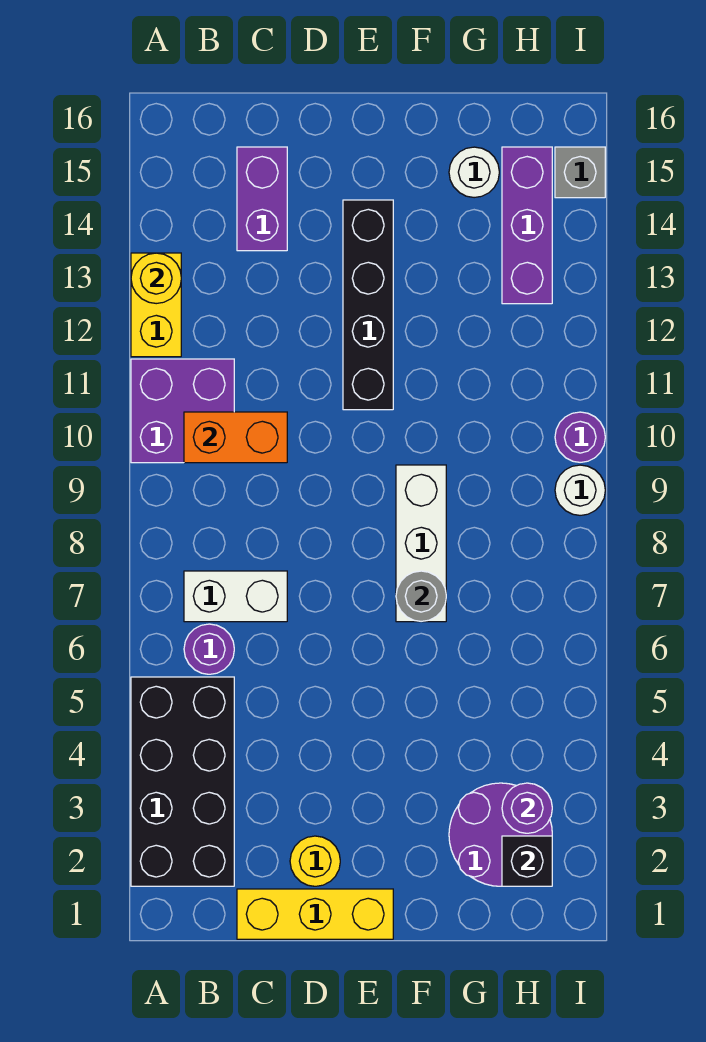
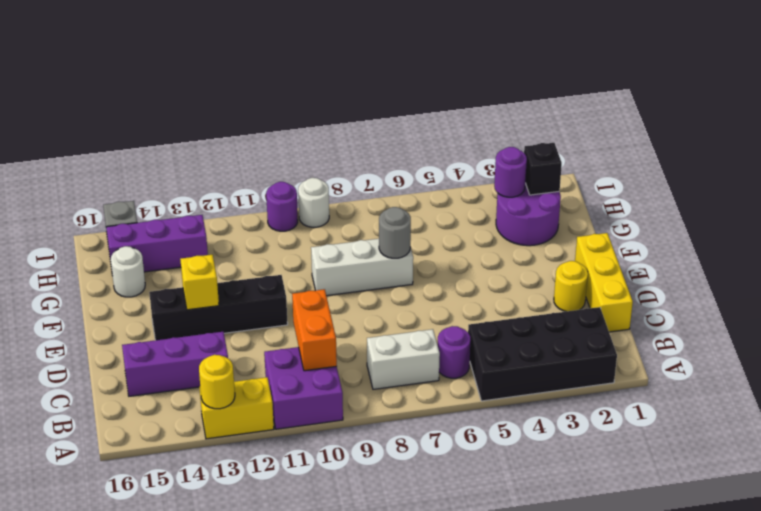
white brick B7:C7 level 1 -> white brick B7:B8 level 1
purple brick C14:C15 level 1 -> purple brick C13:C15 level 1
none -> yellow brick E13 level 2

